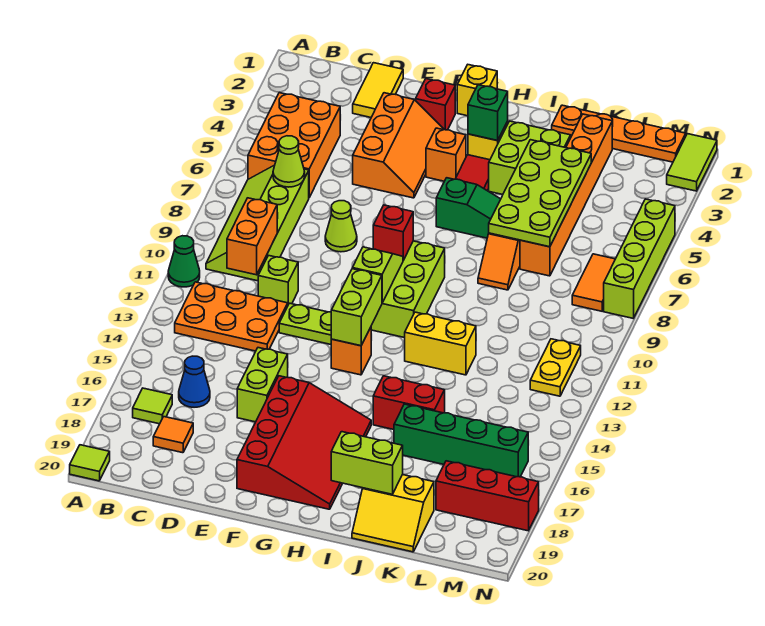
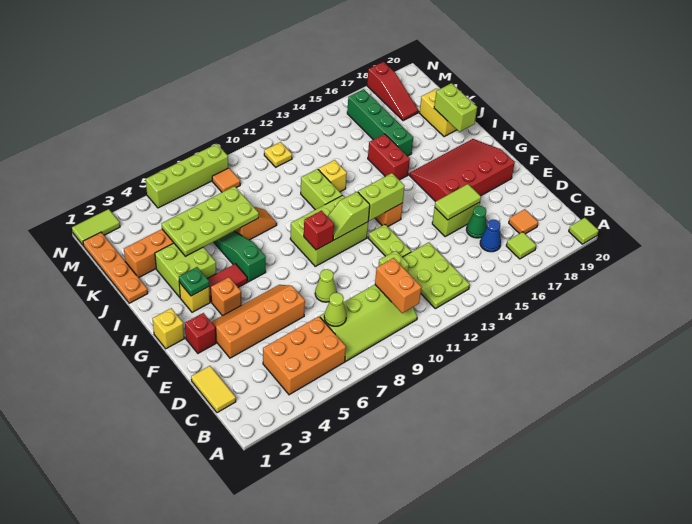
green cone A11 level 1 -> green cone D16 level 1
orange plate B12:D13 level 1 -> lime plate B12:D13 level 1
orange brick C10:C11 level 2 -> orange brick B10:C10 level 2
yellow tile D1:D2 level 1 -> yellow tile C1:D1 level 1
orange slope E3:F5 level 1 top E -> orange slope E3:F6 level 1 top E
none -> lime tile E15:E16 level 2
green brick H3 level 2 -> green plate H3 level 2
none -> lime brick I11:J11 level 1
yellow brick I12:J12 level 1 -> yellow brick J12 level 1
red brick L18:N18 level 1 -> red slope L18:N18 level 1 top N
orange tile M7:M8 level 1 -> orange tile M8 level 1
yellow plate M11:M12 level 1 -> yellow plate M11 level 1

